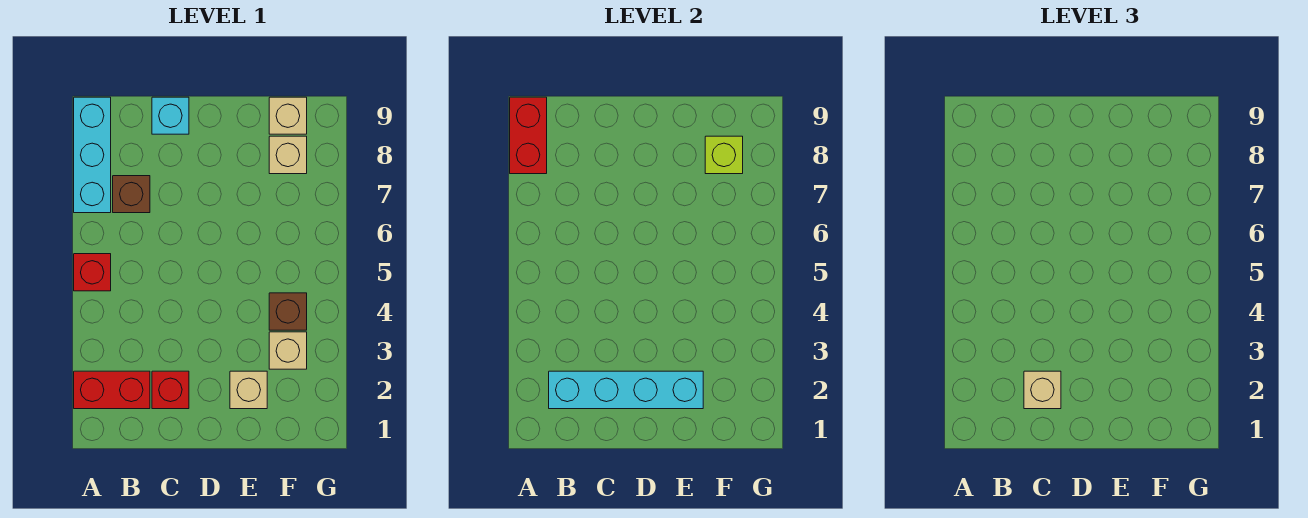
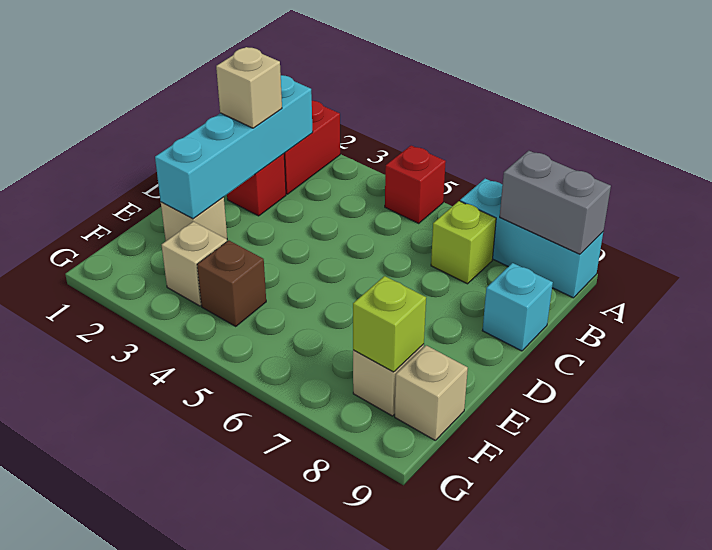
red brick A8:A9 level 2 -> grey brick A8:A9 level 2
brown brick B7 level 1 -> lime brick B7 level 1

